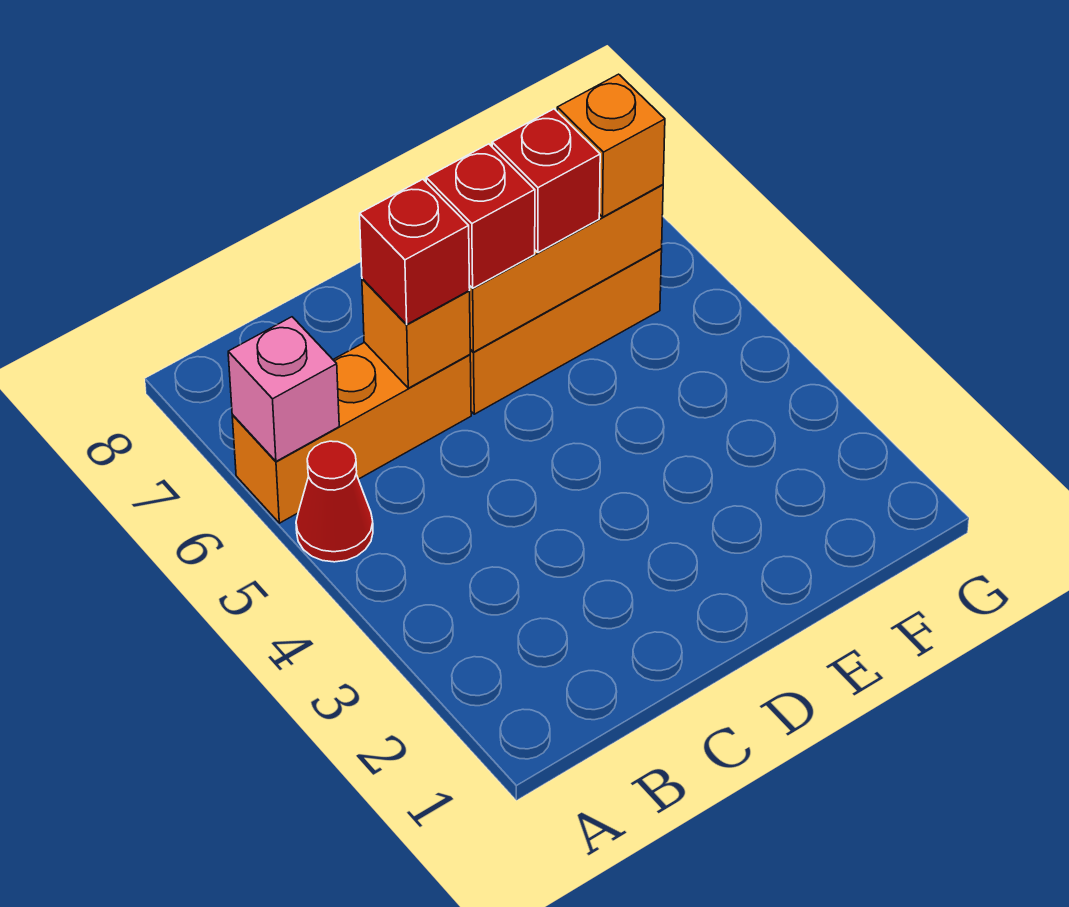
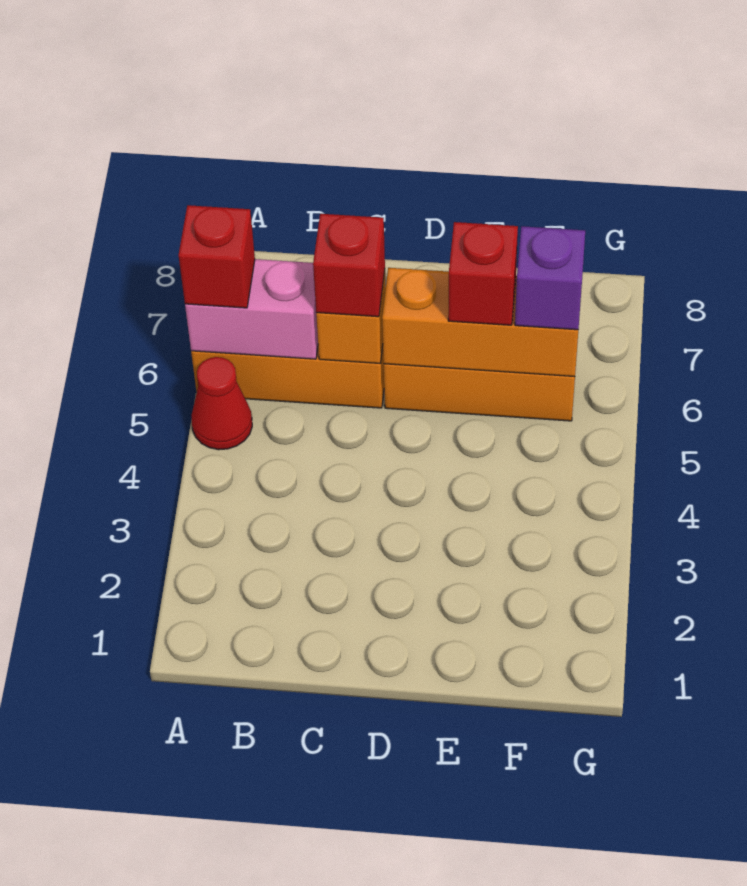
pink brick A6 level 2 -> pink brick A6:B6 level 2
red brick D6 level 3 -> red brick A6 level 3
orange brick F6 level 3 -> purple brick F6 level 3

